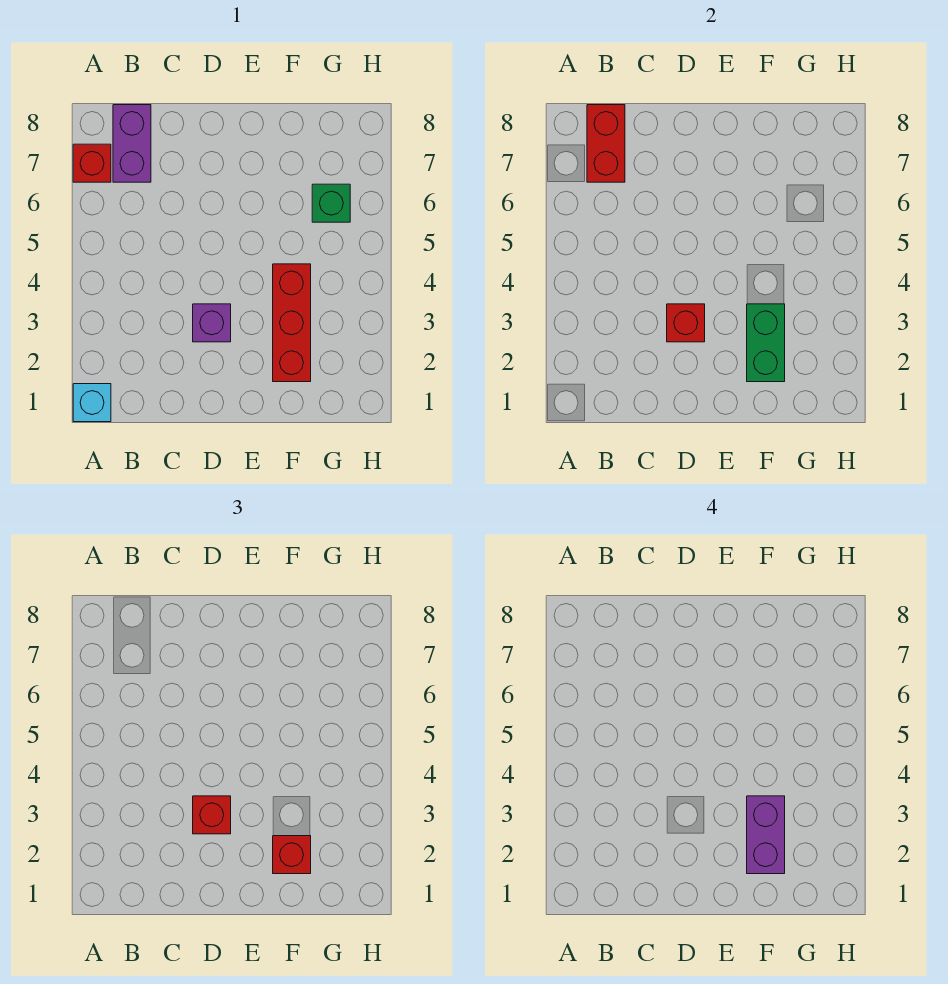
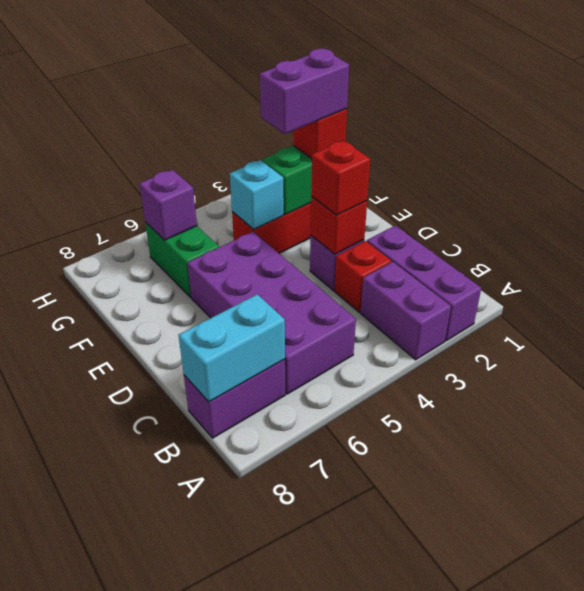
cyan brick A1 level 1 -> cyan brick F4 level 2
none -> purple brick A2:C2 level 1
none -> purple brick A3:B3 level 1
red brick A7 level 1 -> red brick C3 level 1
none -> purple brick B5:E6 level 1
red brick B7:B8 level 2 -> cyan brick B7:B8 level 2
green brick G6 level 1 -> green brick F6:G6 level 1
none -> purple brick G6 level 2

